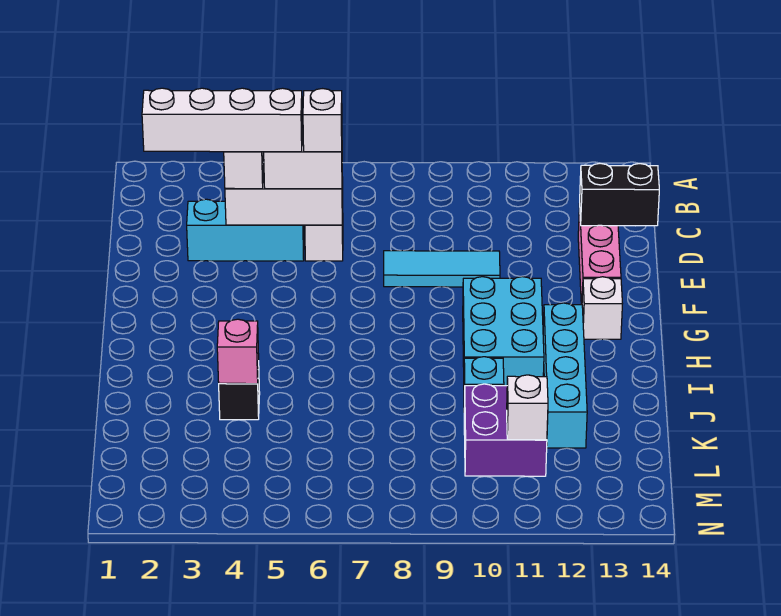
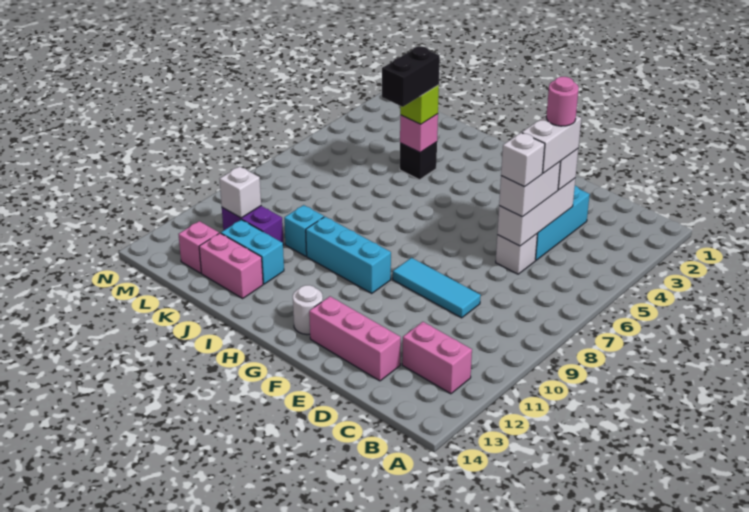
none -> pink brick B12:C12 level 1
white brick D2:D5 level 4 -> white brick D4:D5 level 4
none -> pink round brick D4 level 5
black brick D13:D14 level 2 -> black brick J4:J5 level 4
cyan tile E8:E10 level 1 -> cyan tile D9:F9 level 1
cyan brick G10:I11 level 1 -> cyan brick G10:I10 level 1
white brick G13 level 1 -> white round brick G13 level 1
cyan brick H12:K12 level 1 -> cyan brick J12:K12 level 1
none -> lime brick J4 level 3
none -> pink brick J13:K13 level 1
purple brick K10:L11 level 1 -> purple brick K11:L11 level 1
none -> pink brick L13 level 1

